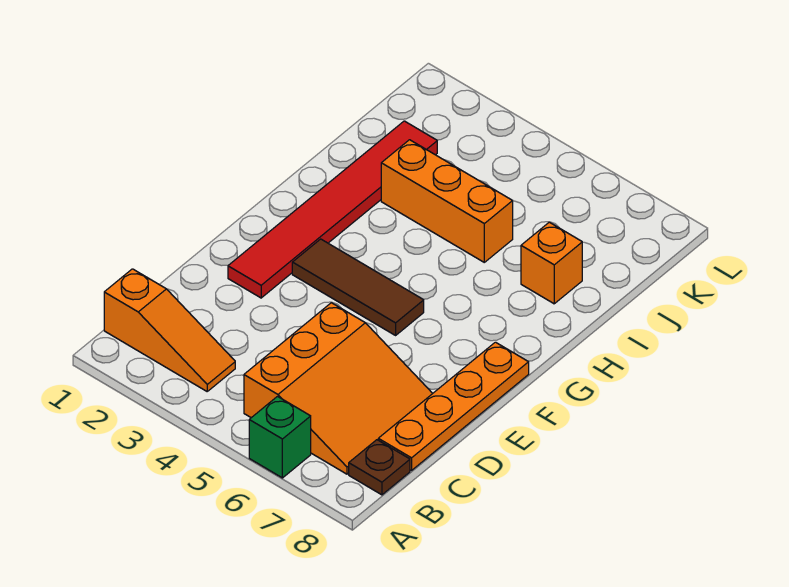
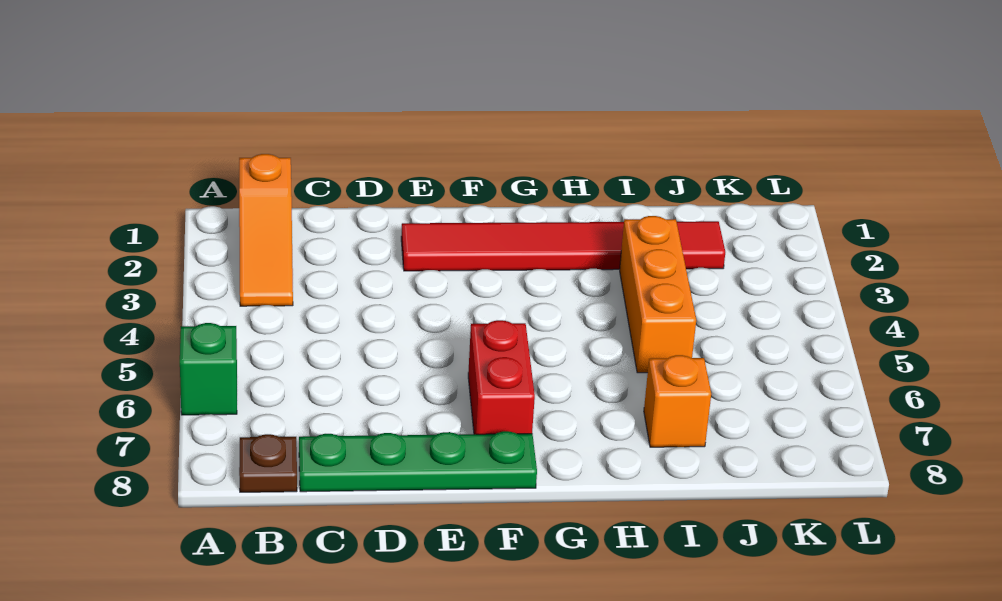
orange slope B5:D7 level 1 top 5 -> none
orange plate C8:F8 level 1 -> green plate C8:F8 level 1
brown tile F3:F5 level 1 -> none
none -> red brick F6:F7 level 1

